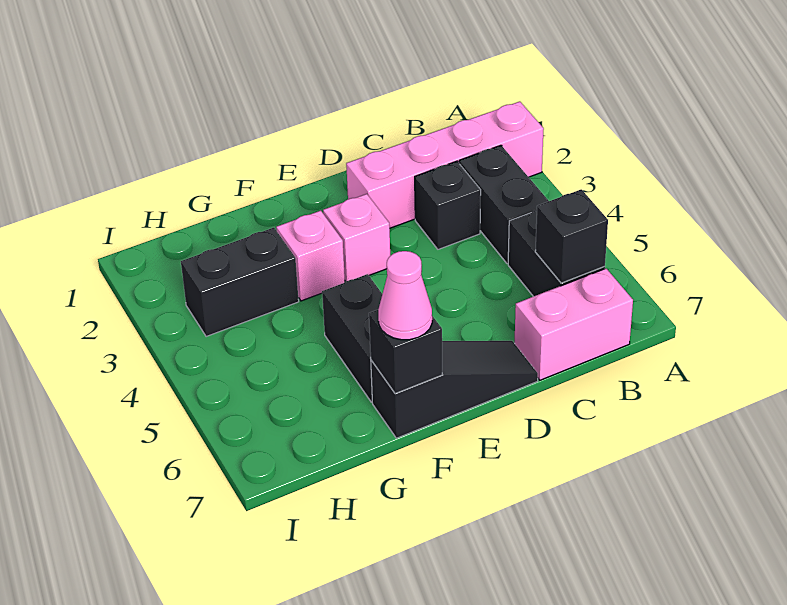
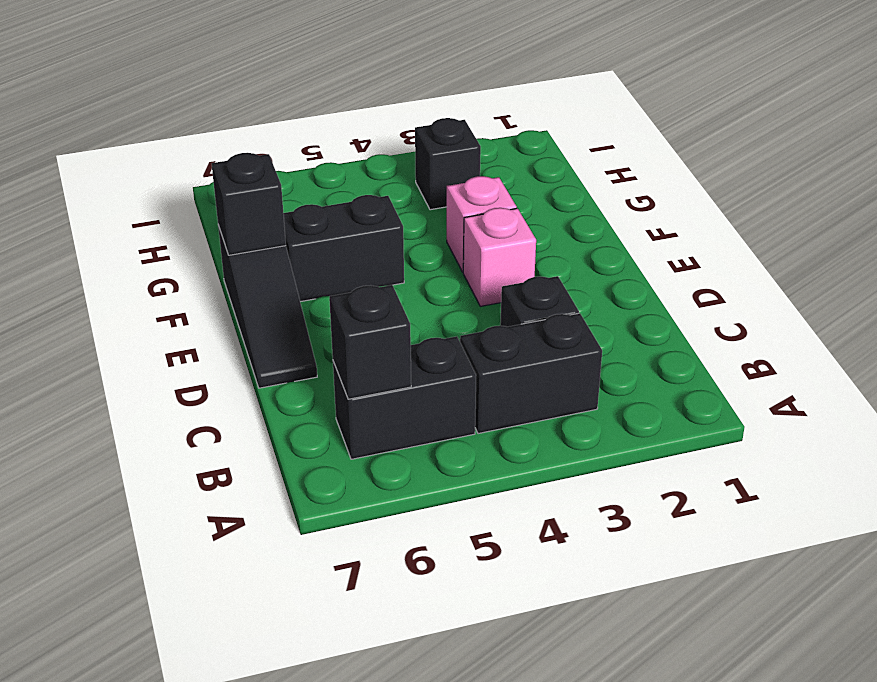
pink brick A2:D2 level 1 -> none
pink brick B7:C7 level 1 -> none
pink cone F7 level 3 -> none
black brick G3:H3 level 1 -> black brick H3 level 1

